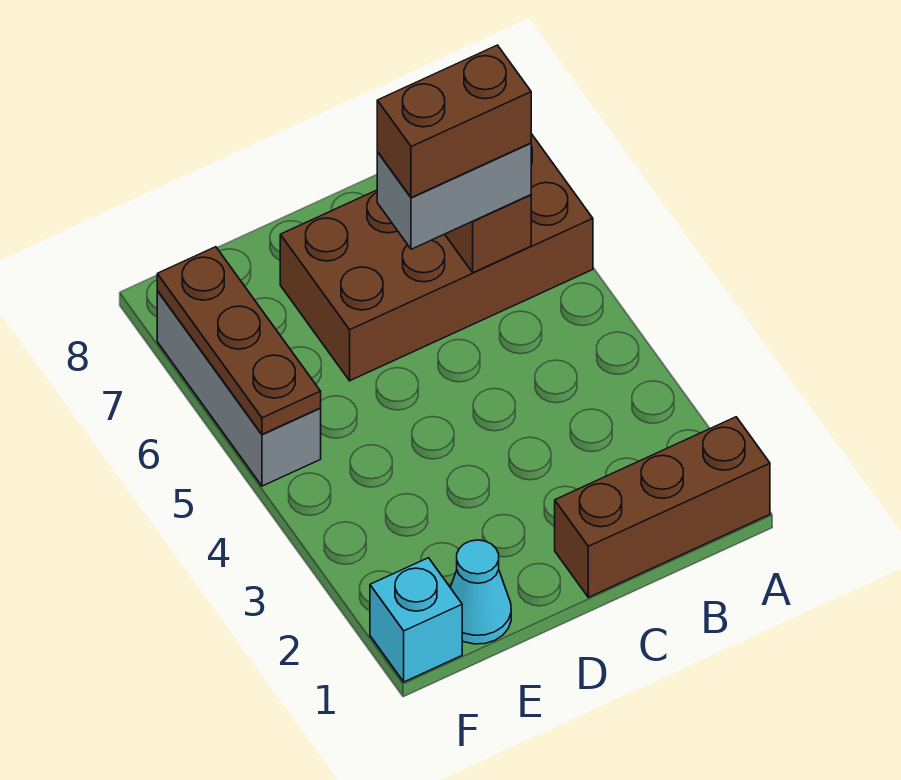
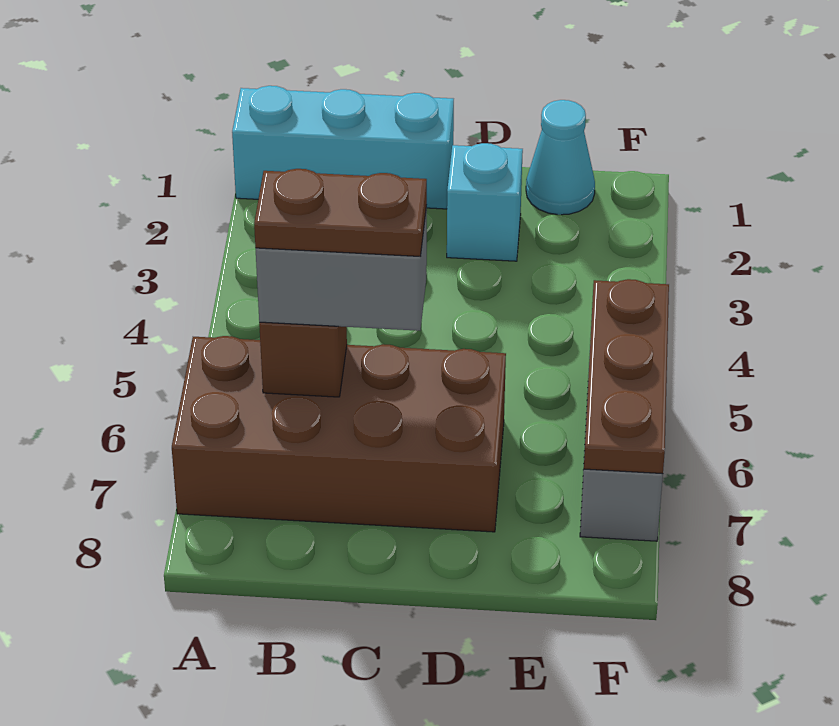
brown brick A1:C1 level 1 -> cyan brick A1:C1 level 1
brown brick B6:C6 level 4 -> brown plate B6:C6 level 4
cyan brick F1 level 1 -> cyan brick D2 level 1

